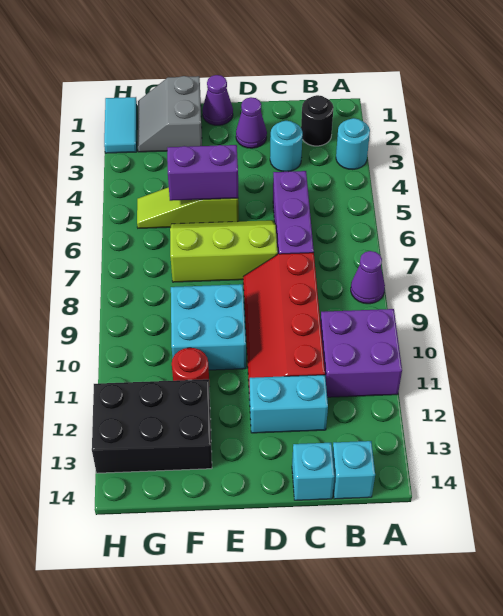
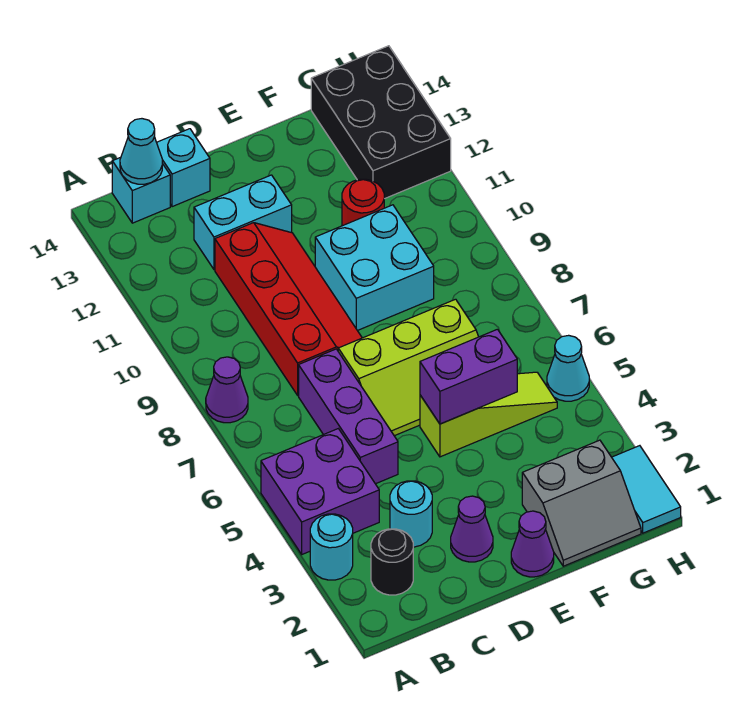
purple brick A10:B11 level 1 -> purple brick A4:B5 level 1
none -> cyan cone B14 level 2
grey slope F1:G2 level 1 top F -> grey slope F1:G2 level 1 top 2
black brick F12:H13 level 1 -> black brick G12:H14 level 1
none -> cyan cone H5 level 1

